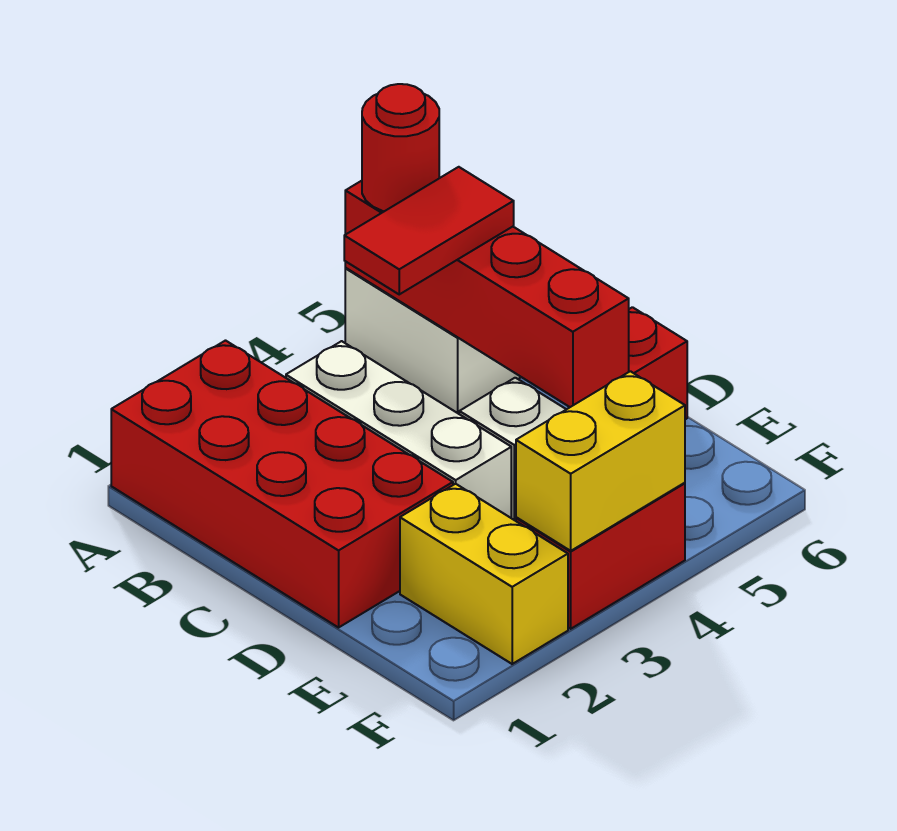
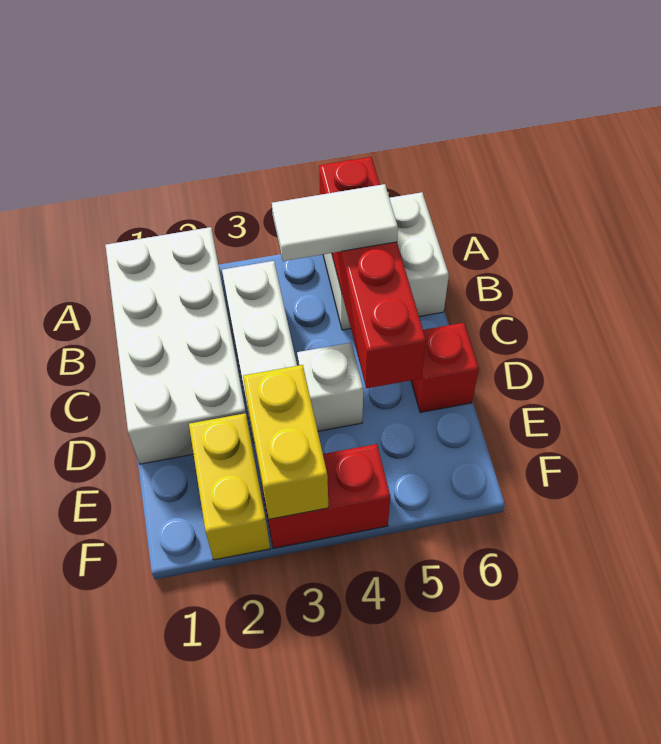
red brick A1:D2 level 1 -> white brick A1:D2 level 1
red round brick A5 level 3 -> none
red tile B4:B5 level 3 -> white tile B4:B5 level 3
yellow brick F3:F4 level 2 -> yellow brick E3:F3 level 2

